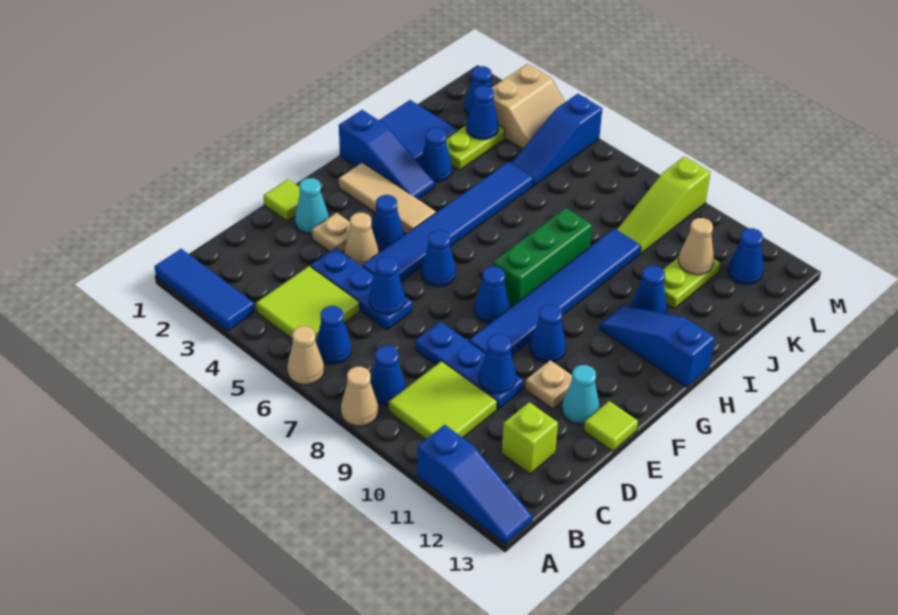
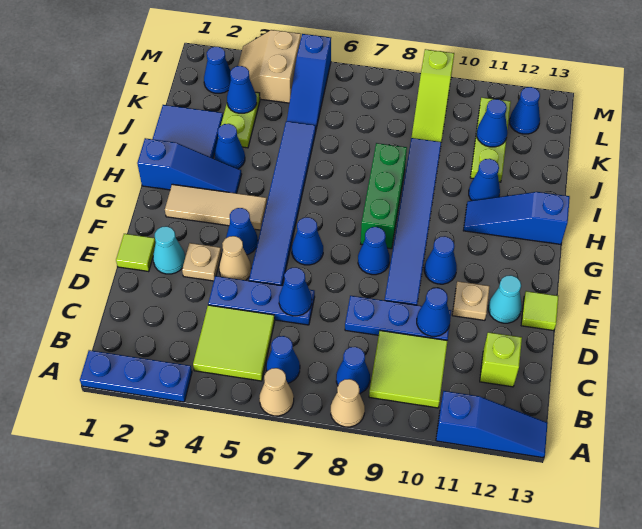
blue tile A1:A3 level 1 -> blue plate A1:A3 level 1
lime plate J11:K11 level 1 -> lime plate J11:L11 level 1
tan cone K11 level 2 -> blue cone K11 level 2
tan slope L3:M4 level 1 top 3 -> tan slope L3:M4 level 1 top 4

